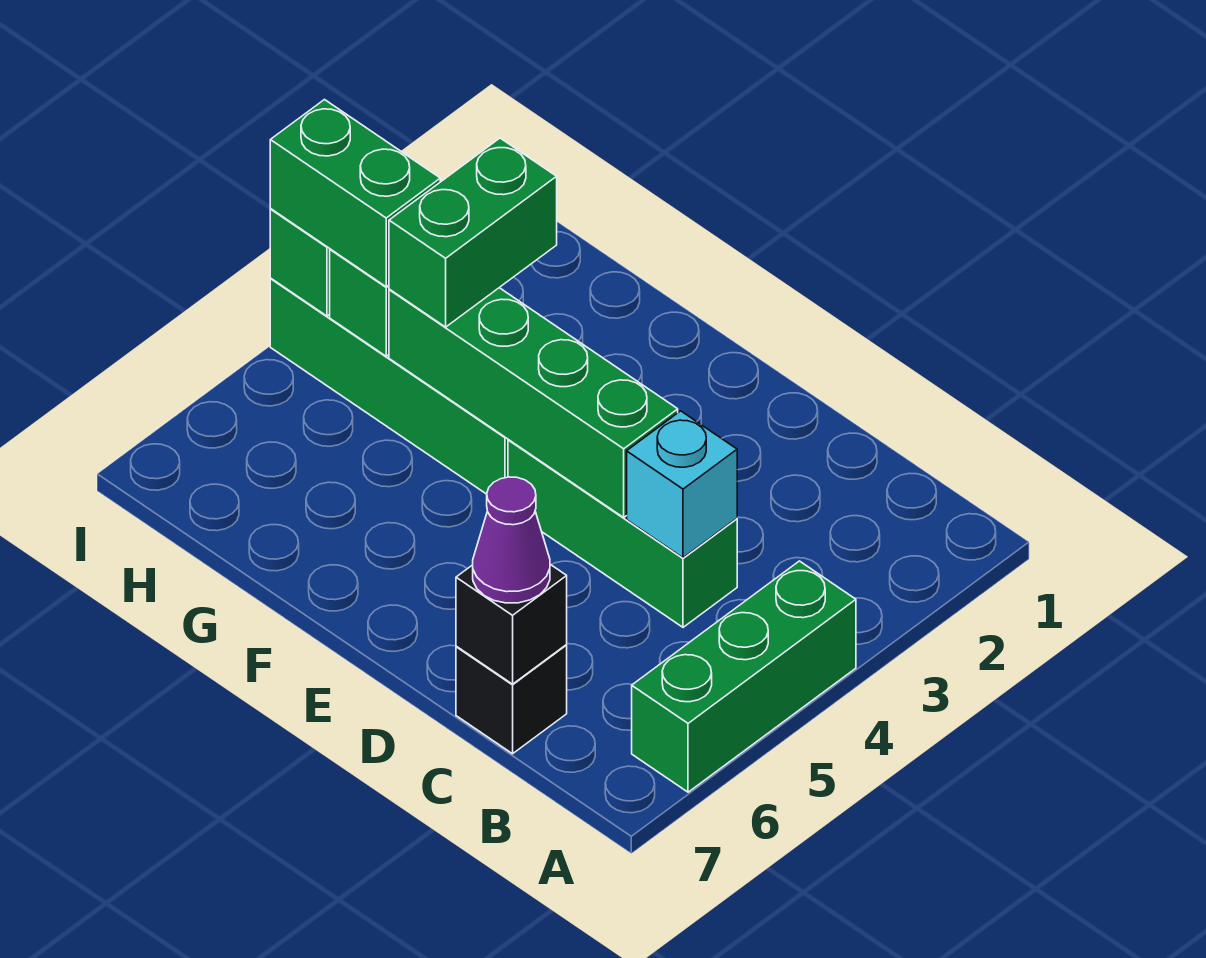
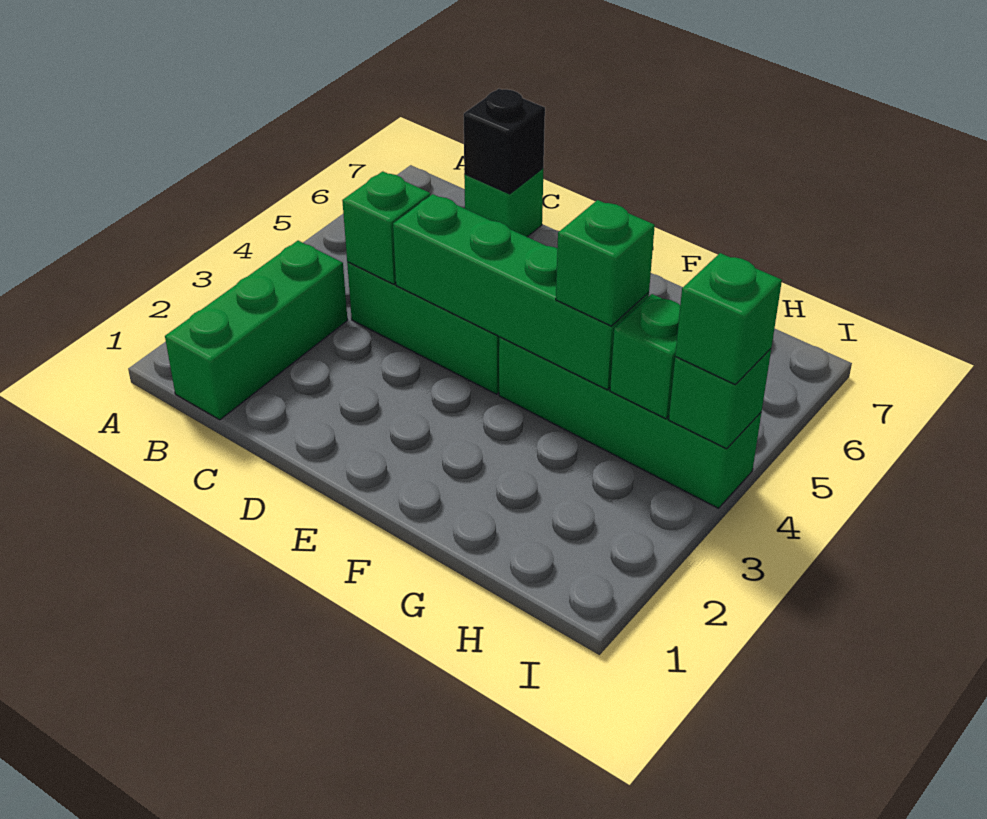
green brick A4:A6 level 1 -> green brick B1:B3 level 1
cyan brick C4 level 2 -> green brick C4 level 2
black brick C7 level 1 -> green brick C7 level 1
purple cone C7 level 3 -> none
green brick G3:G4 level 3 -> green brick G4 level 3
green brick H4:I4 level 3 -> green brick I4 level 3

